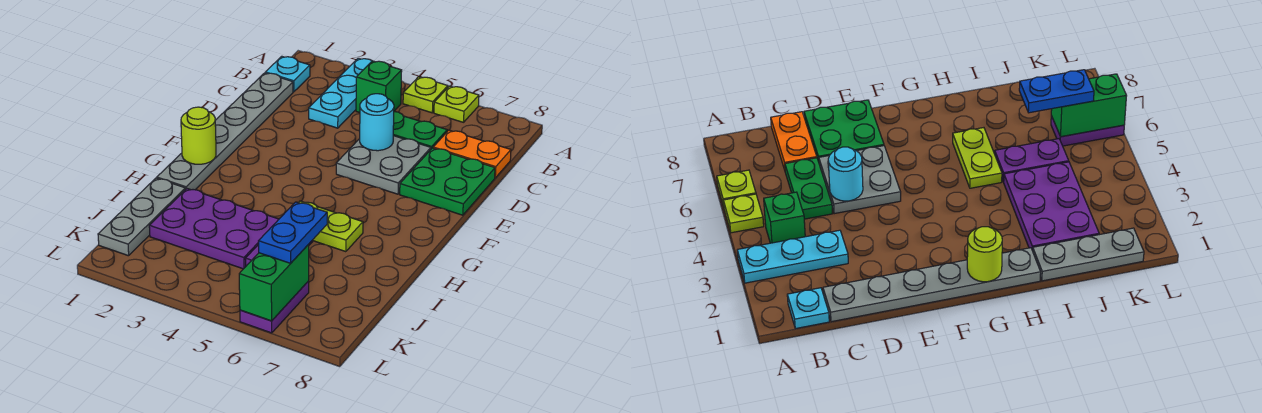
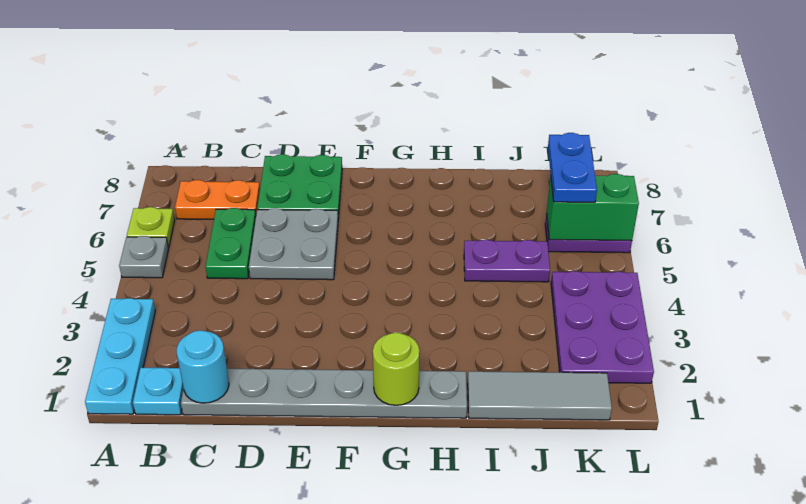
cyan plate A3:C3 level 1 -> cyan plate A1:A3 level 1
lime plate A5 level 1 -> grey plate A5 level 1
green brick B4 level 1 -> none
orange plate C7:C8 level 1 -> orange plate B7:C7 level 1
cyan round brick D5 level 2 -> cyan round brick C1 level 2
lime plate H5:H6 level 1 -> none
grey plate I1:K1 level 1 -> grey tile I1:K1 level 1
purple plate I2:J4 level 1 -> purple plate K2:L4 level 1
blue plate J6:K6 level 3 -> blue plate K6:K7 level 3

